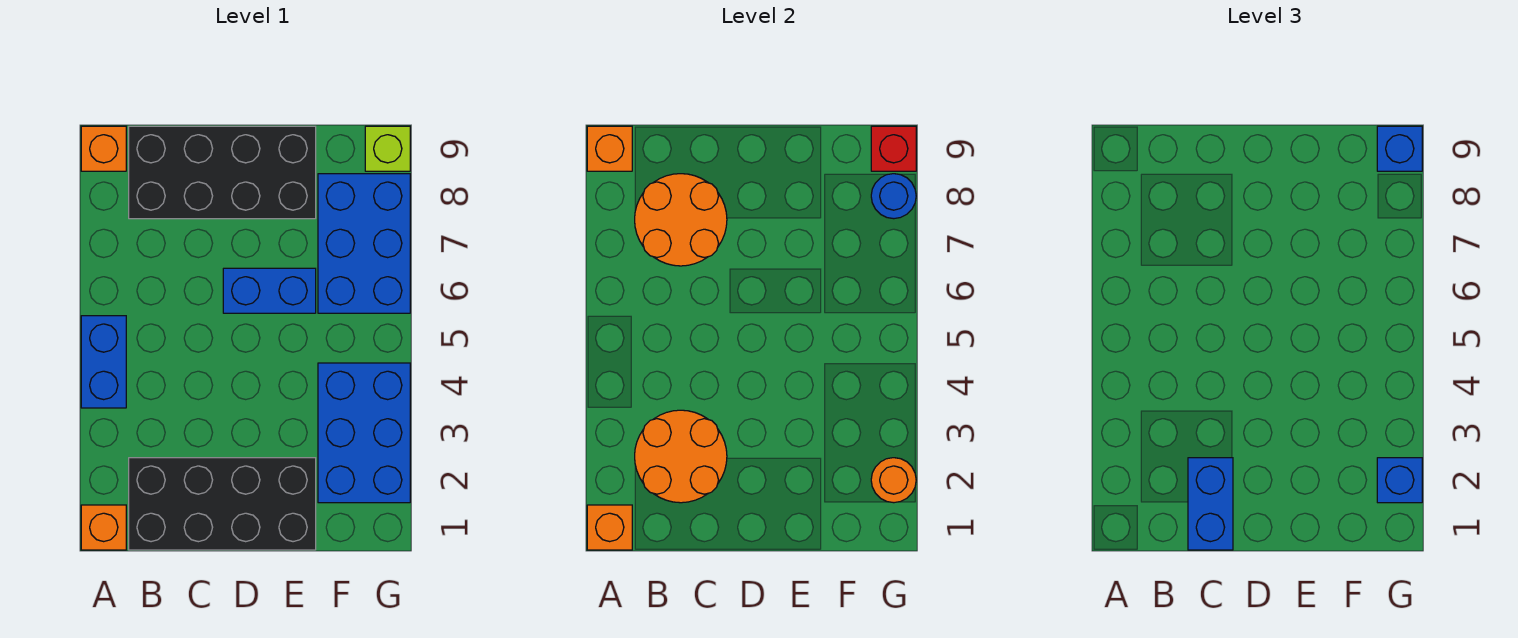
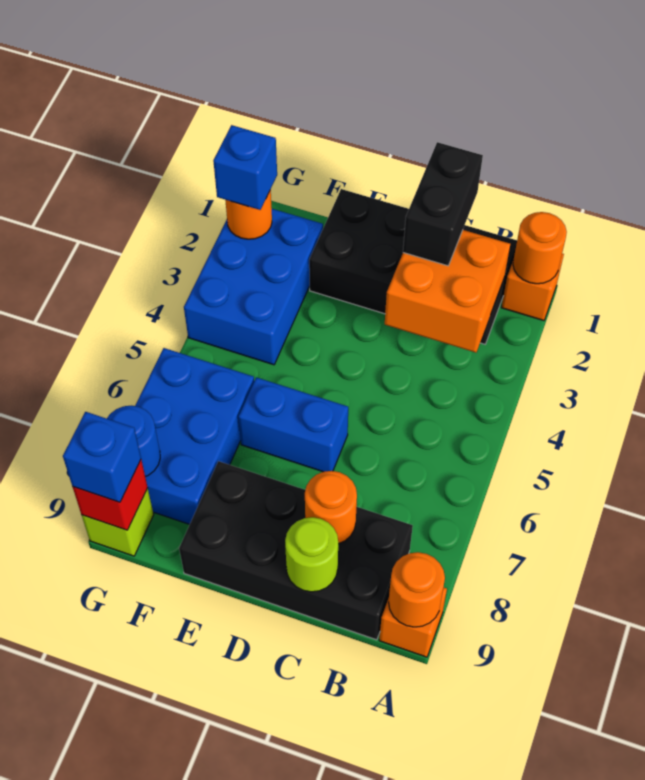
orange brick A1 level 2 -> orange round brick A1 level 2
blue brick A4:A5 level 1 -> none
orange brick A9 level 2 -> orange round brick A9 level 2
orange round brick B2:C3 level 2 -> orange brick B2:C3 level 2
orange round brick B7:C8 level 2 -> orange round brick C8 level 2
blue brick C1:C2 level 3 -> black brick C1:C2 level 3
none -> lime round brick C9 level 2

